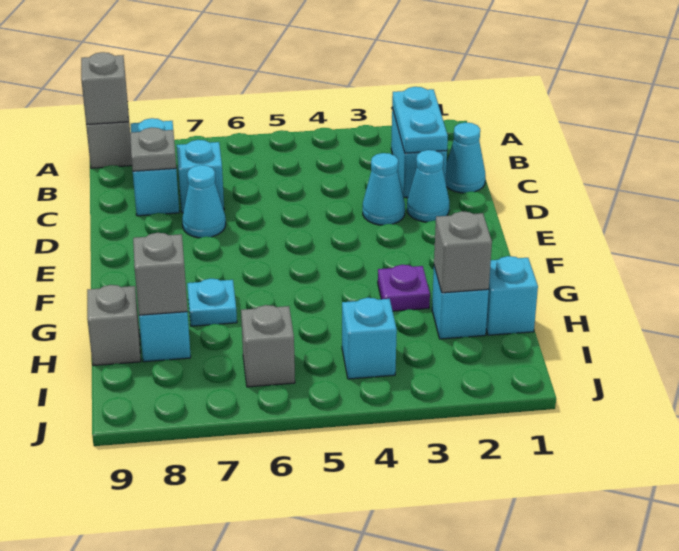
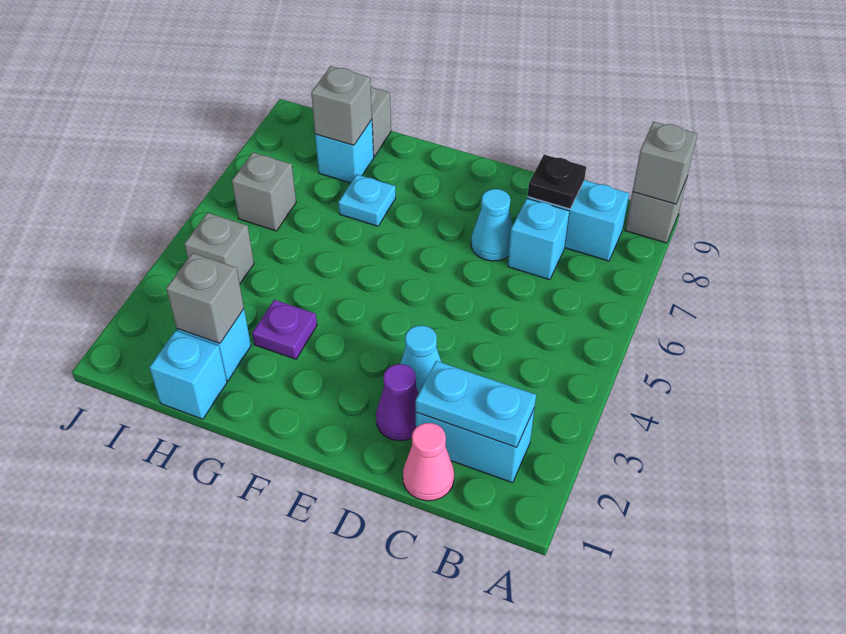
cyan cone C1 level 1 -> pink cone C1 level 1
grey plate C8 level 2 -> black plate C8 level 2
cyan cone D2 level 1 -> purple cone D2 level 1
cyan brick I4 level 1 -> grey brick I4 level 1

